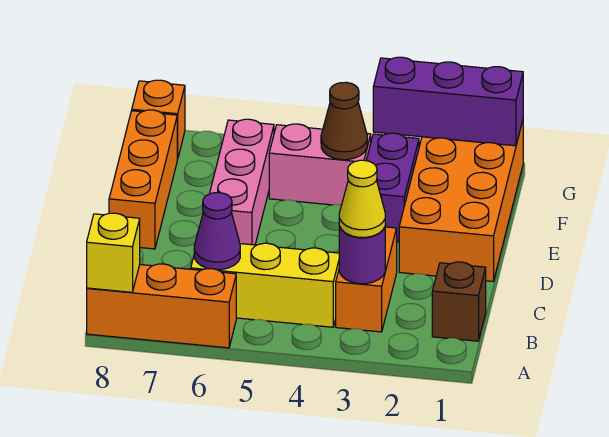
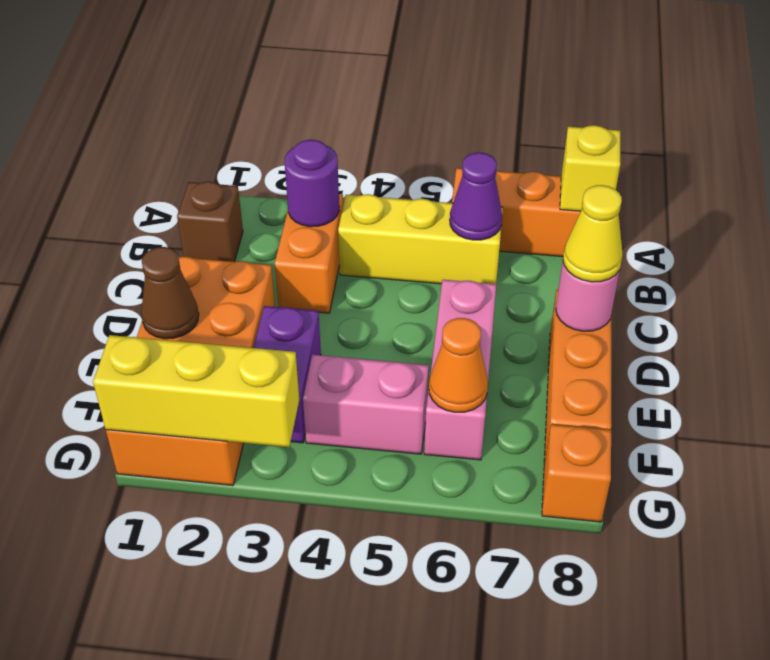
yellow cone B3 level 3 -> yellow cone D8 level 3
none -> pink round brick D8 level 2
brown cone F4 level 2 -> brown cone E1 level 2
none -> orange cone F6 level 2
purple brick G1:G3 level 2 -> yellow brick G1:G3 level 2

